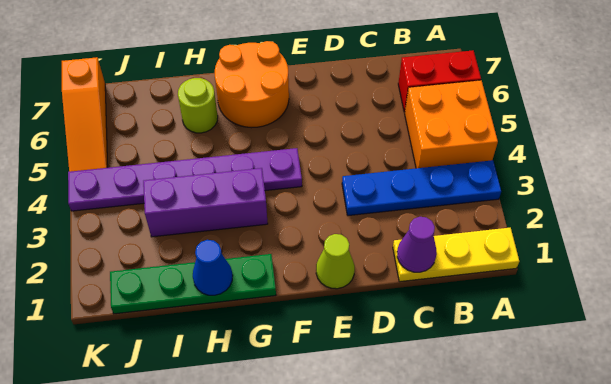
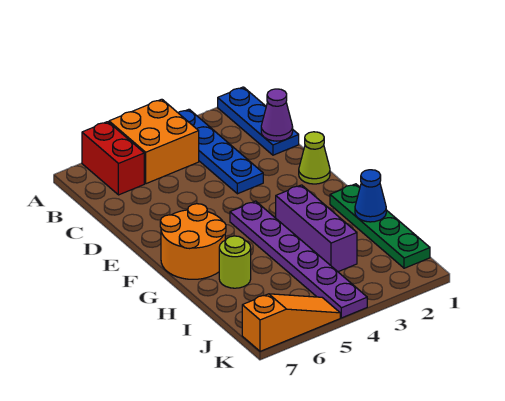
yellow plate A1:C1 level 1 -> blue plate A1:C1 level 1

